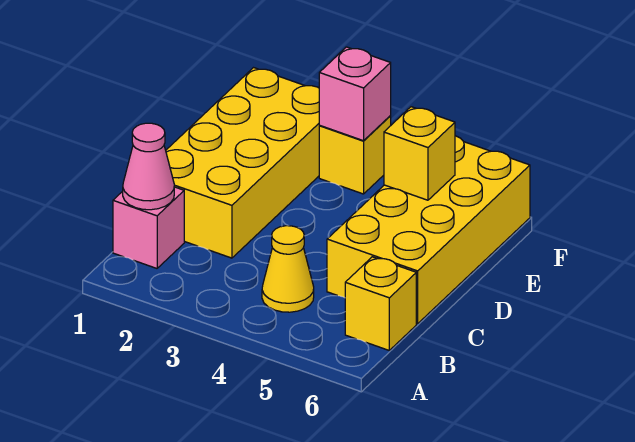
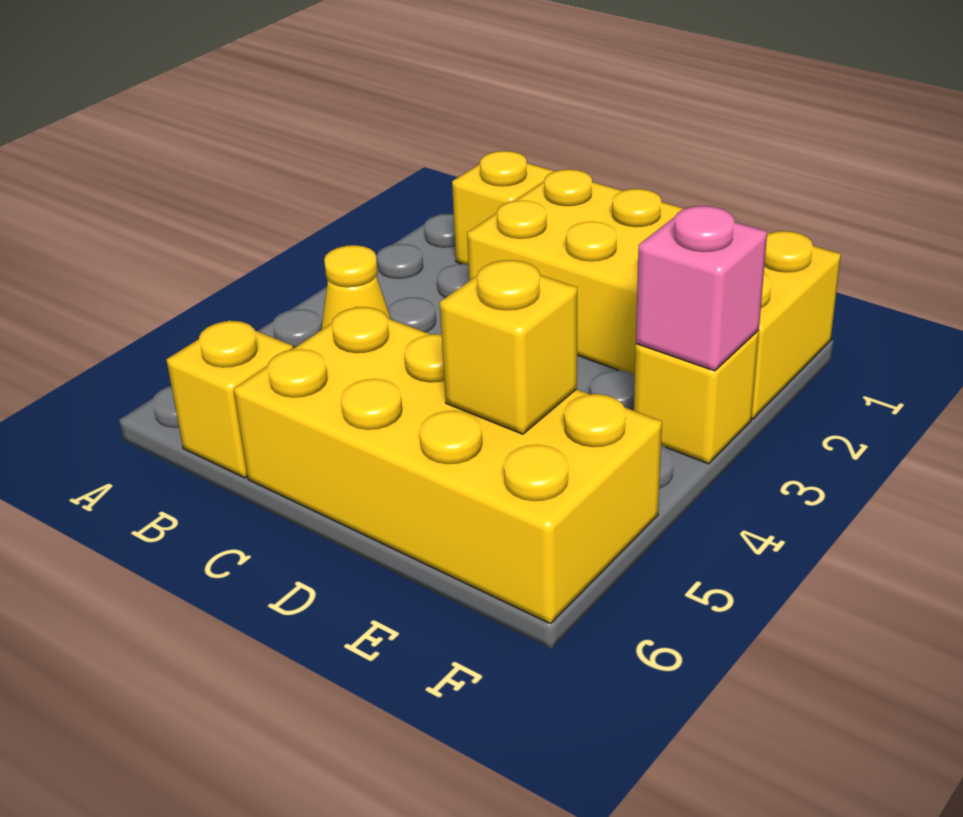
pink brick B1 level 1 -> yellow brick B1 level 1
pink cone B1 level 2 -> none

